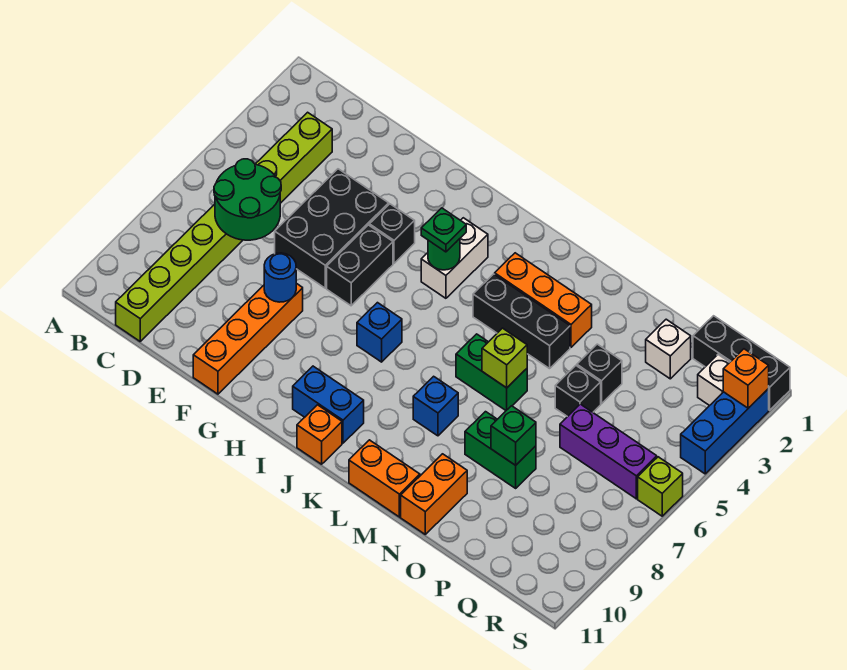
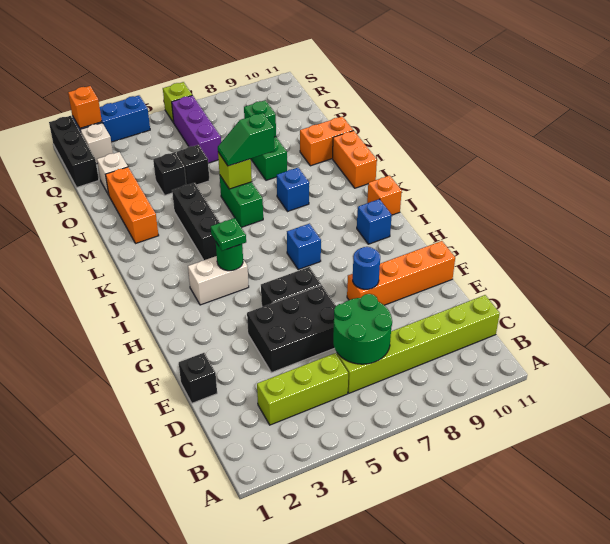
black brick G4 level 1 -> black brick E1 level 1
blue brick I10:J10 level 1 -> blue brick I10 level 1
orange brick K3:M3 level 1 -> orange brick M2:O2 level 1
none -> green slope M6:M7 level 3 top 7

